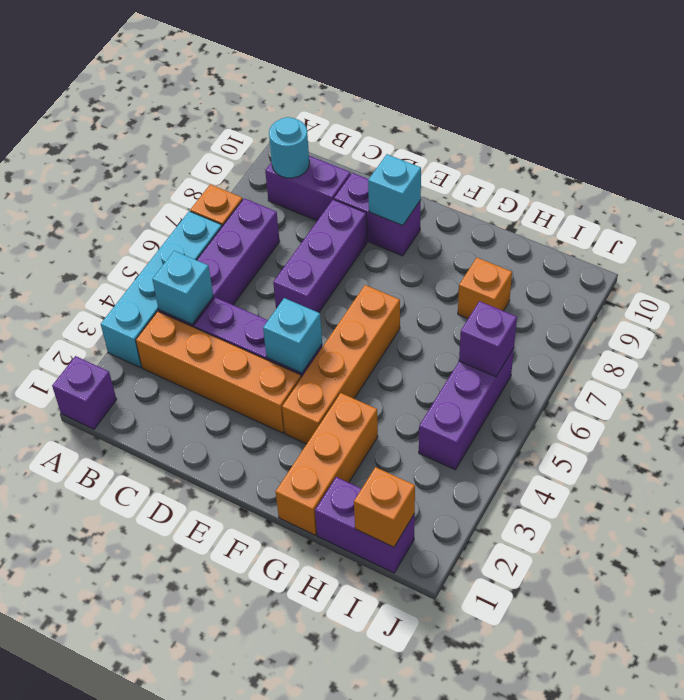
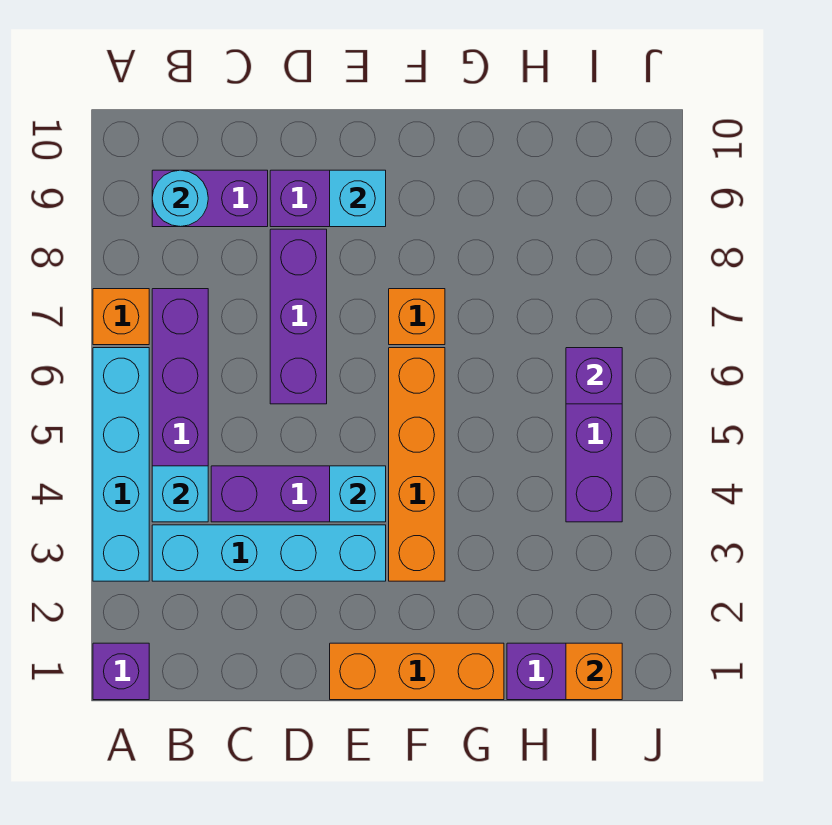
orange brick B3:E3 level 1 -> cyan brick B3:E3 level 1
orange brick G1:G3 level 1 -> orange brick E1:G1 level 1
orange brick H8 level 1 -> orange brick F7 level 1

